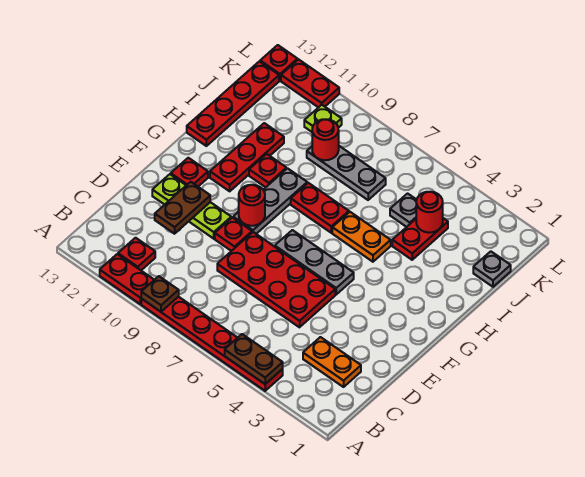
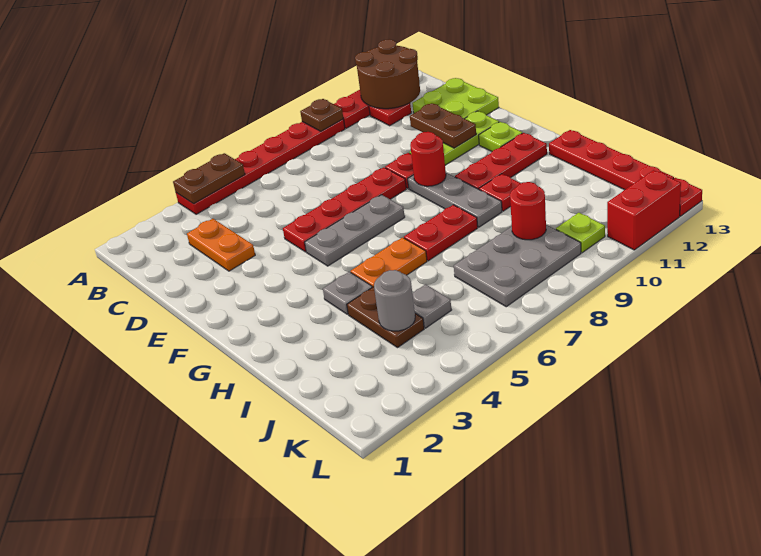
none -> brown round brick A11:B12 level 2
orange plate C2:C3 level 1 -> orange plate C3:D3 level 1
none -> lime plate C12:D13 level 1
red plate D5:E8 level 1 -> red plate E5:E8 level 1
red plate F12 level 1 -> lime plate F12 level 1
red plate G11:I11 level 1 -> red plate G10:G12 level 1
red plate I4:J4 level 1 -> brown plate I4:J4 level 1
grey plate J1 level 1 -> grey plate H4 level 1
red round brick J4 level 2 -> grey round brick J4 level 2
grey plate J7:J9 level 1 -> grey plate J7:K9 level 1
red plate L11:L12 level 1 -> red brick L11:L12 level 1

